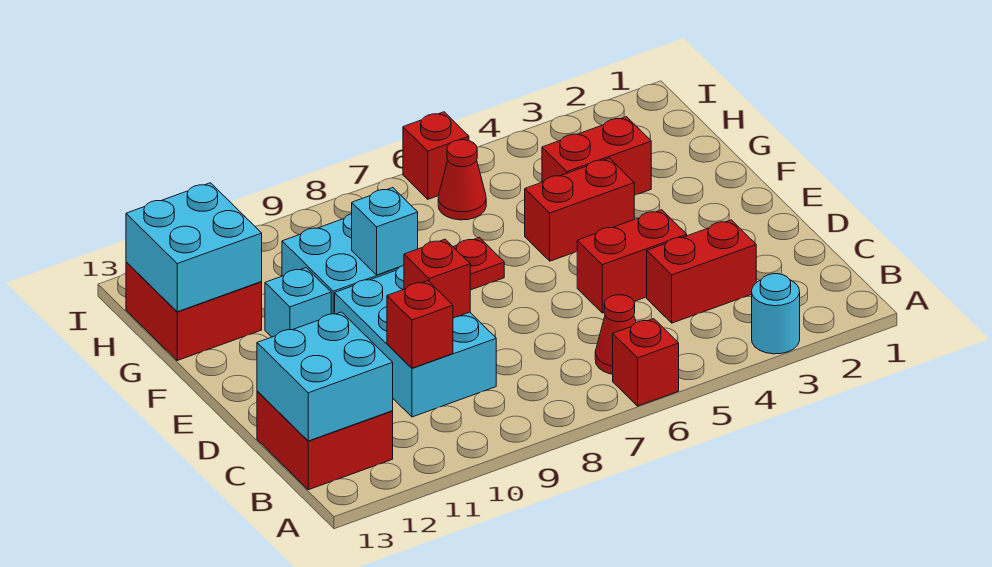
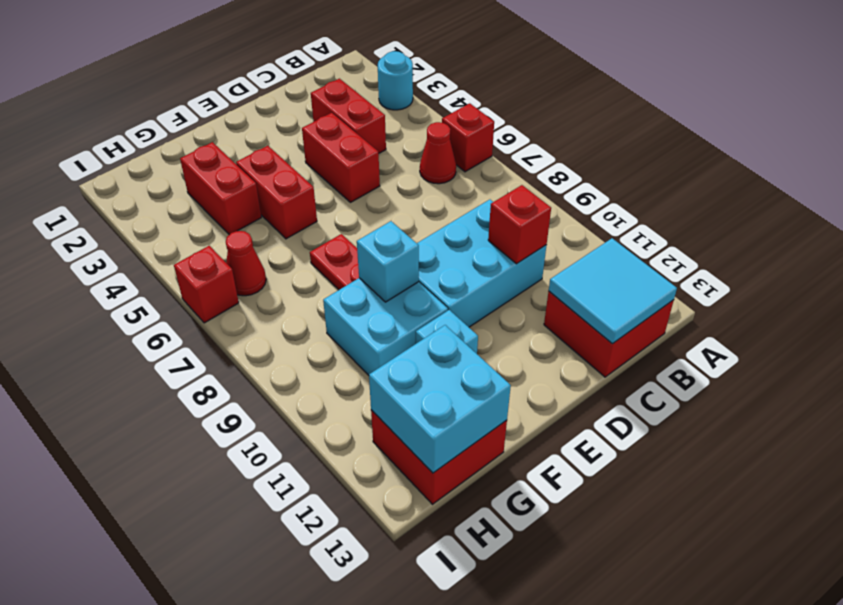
cyan brick B12:C13 level 2 -> cyan tile B12:C13 level 2
red brick D9 level 2 -> none

